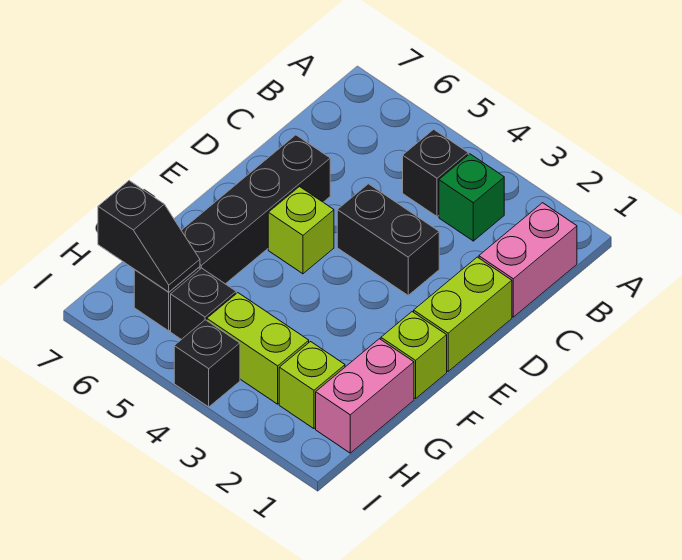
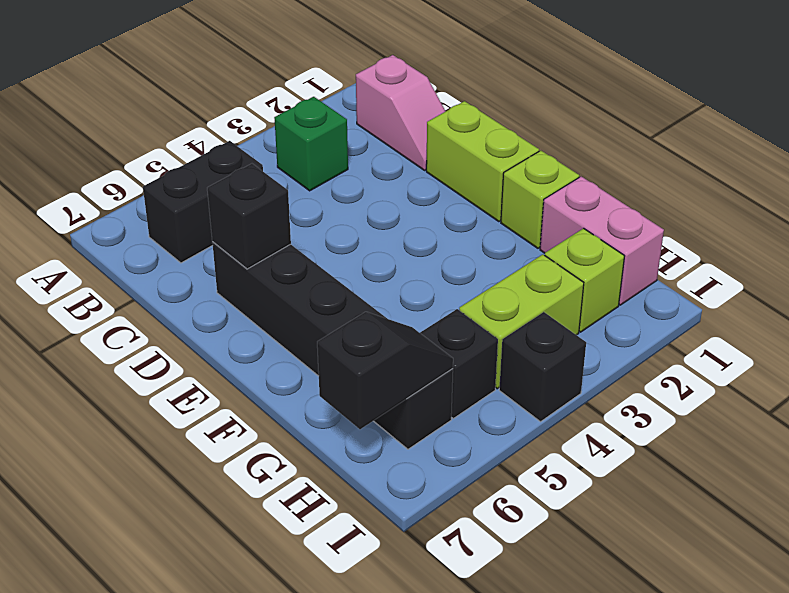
pink brick B1:C1 level 1 -> pink slope B1:C1 level 1 top B
black brick B4 level 1 -> black brick D6 level 2
black brick D3:D4 level 1 -> black brick B5:B6 level 1
lime brick E5 level 1 -> none

